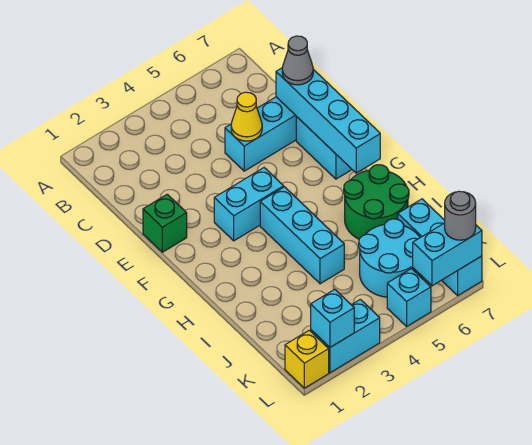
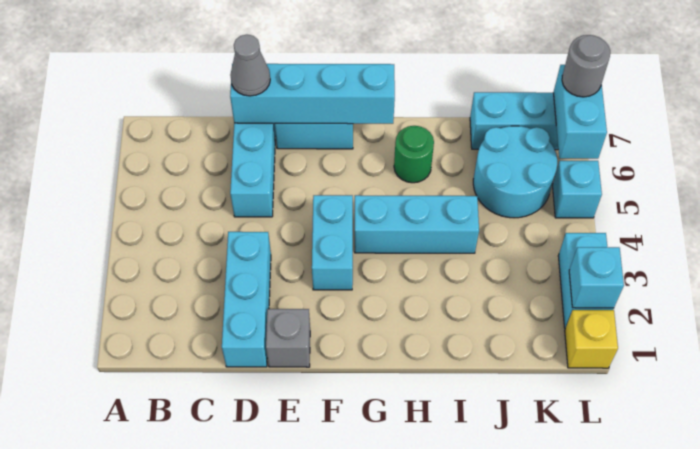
none -> cyan brick D1:D3 level 1
yellow cone D5 level 2 -> none
green brick E1 level 1 -> grey brick E1 level 1
green round brick H6:I7 level 1 -> green round brick H6 level 1

